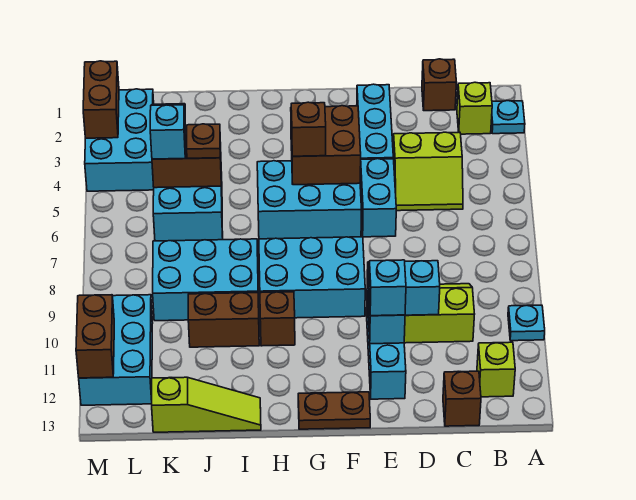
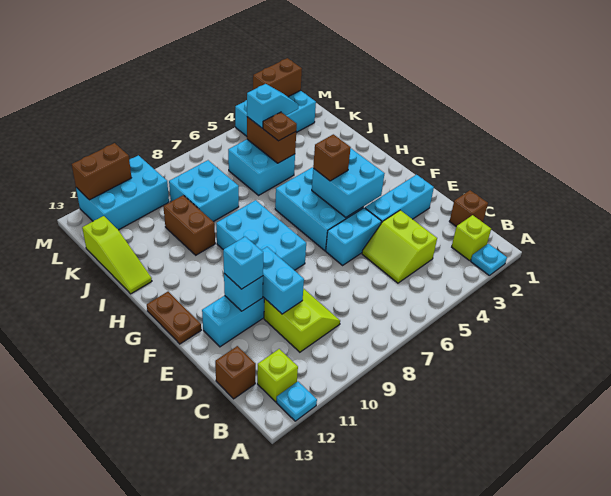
cyan plate A10 level 1 -> cyan plate A12 level 1
brown brick F4:G5 level 2 -> cyan brick F4:G5 level 2
brown brick H10 level 1 -> none
cyan brick I8:K9 level 1 -> cyan brick J8:K9 level 1

